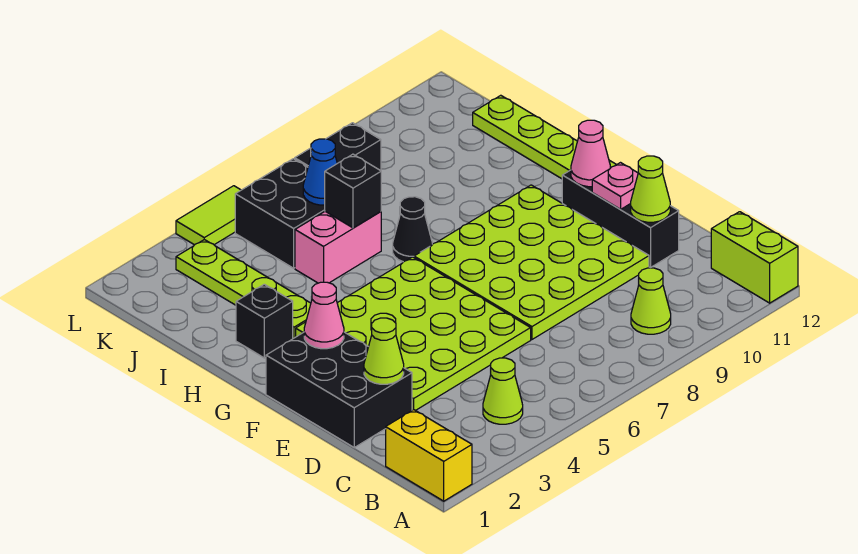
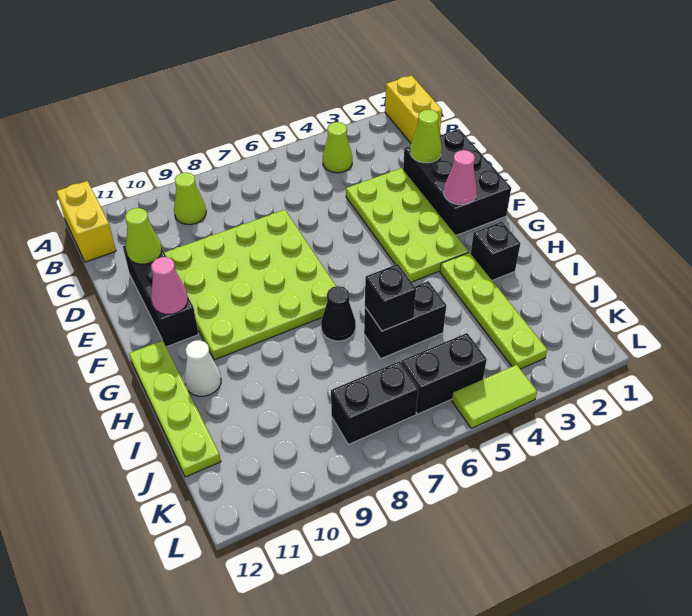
lime brick A12:B12 level 1 -> yellow brick A12:B12 level 1
lime plate D3:G6 level 1 -> lime plate D3:G4 level 1
pink plate E11 level 2 -> none
none -> white cone H11 level 1
pink brick I5:I6 level 1 -> black brick I5:I6 level 1
black brick J5:K6 level 1 -> black brick K5:K6 level 1
blue cone J6 level 2 -> none

